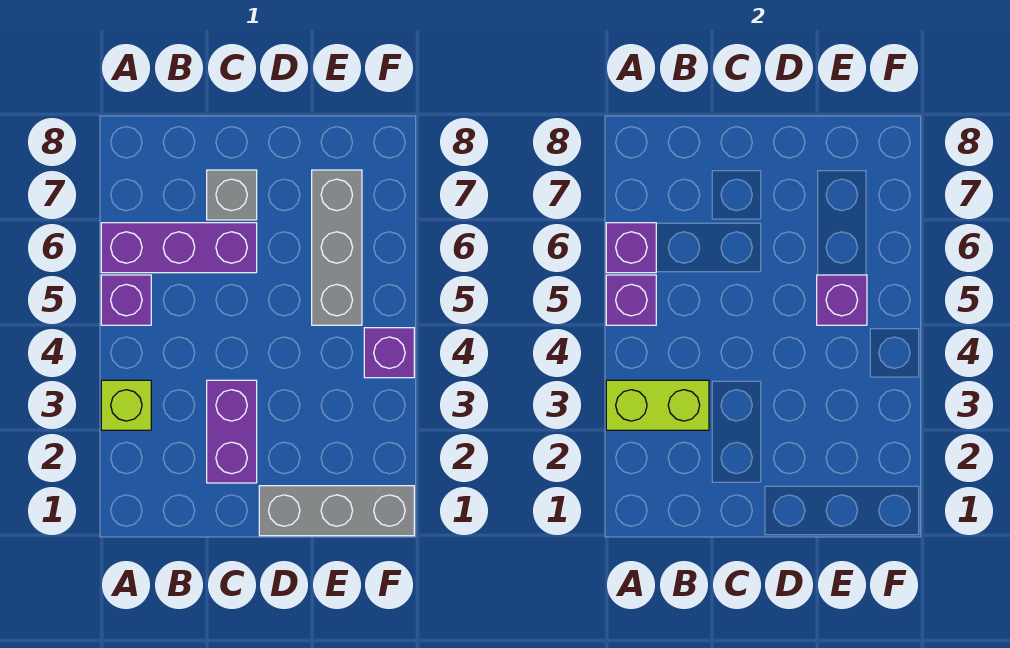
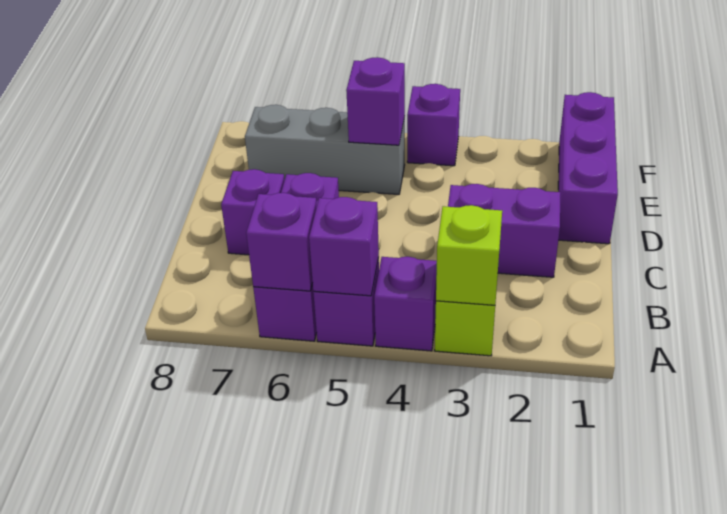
lime brick A3:B3 level 2 -> lime brick A3 level 2
none -> purple brick A4 level 1
grey brick C7 level 1 -> purple brick C7 level 1
grey brick D1:F1 level 1 -> purple brick D1:F1 level 1

